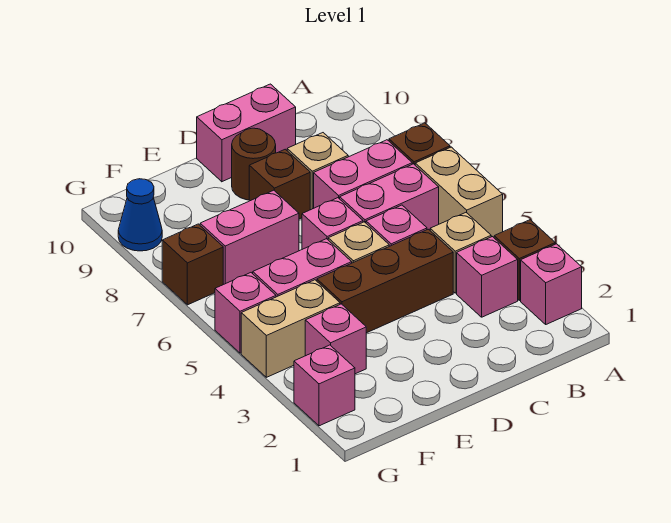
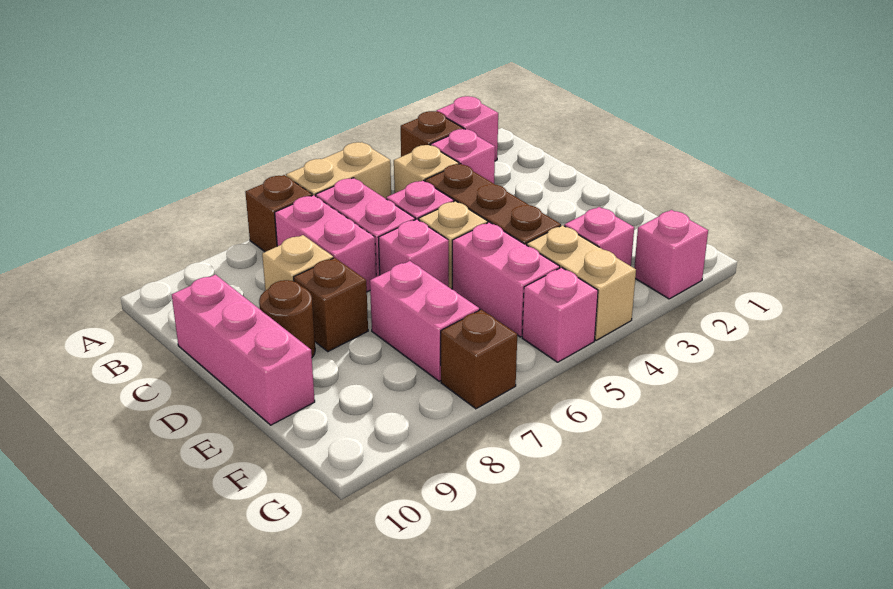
pink brick C10:D10 level 1 -> pink brick C10:E10 level 1
blue cone G9 level 1 -> none

